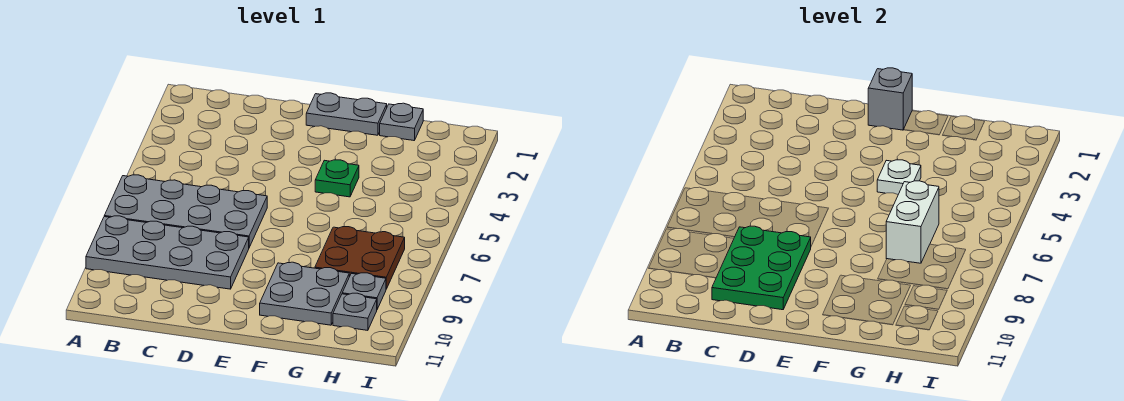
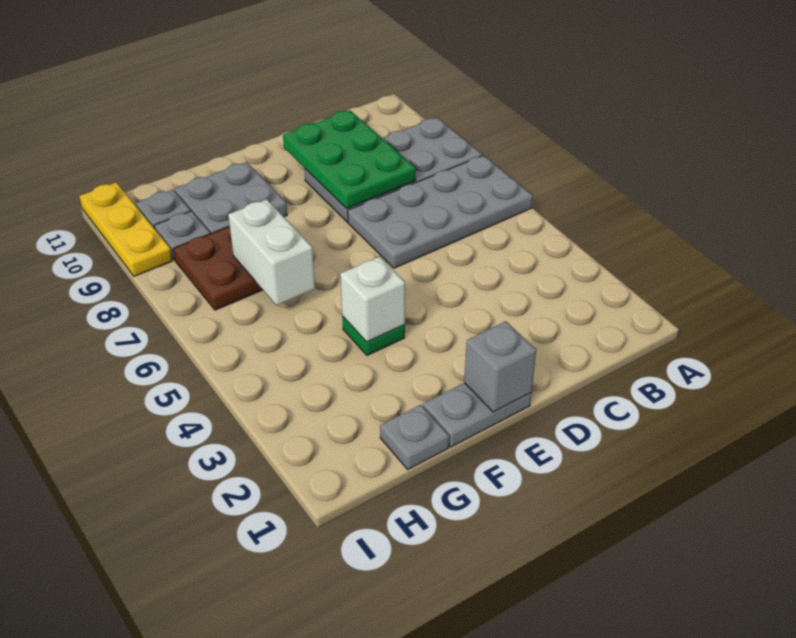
white plate F4 level 2 -> white brick F4 level 2
none -> yellow plate I9:I11 level 1

